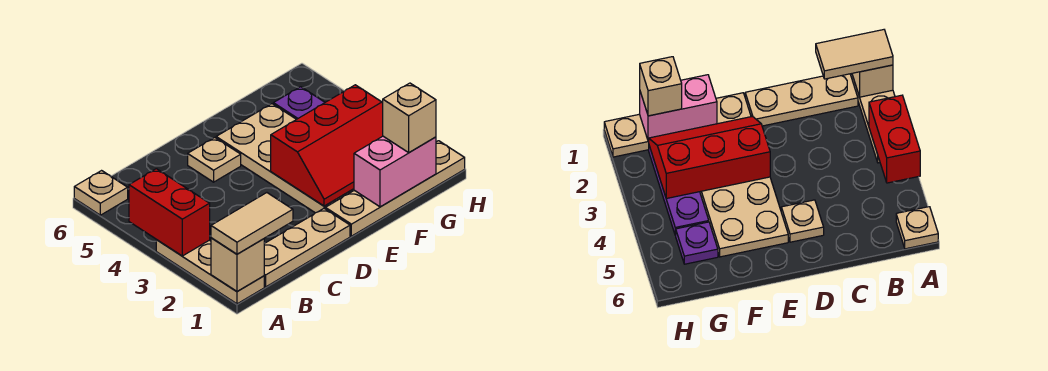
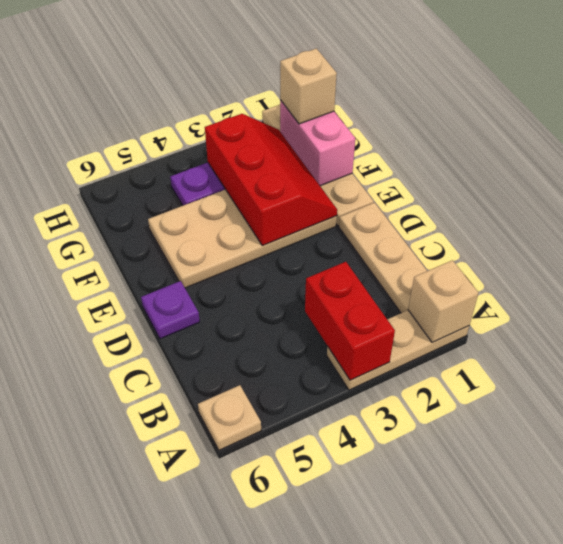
tan tile A1:B1 level 3 -> none
red brick A3:A4 level 2 -> red brick A3:B3 level 2
tan plate D5 level 1 -> none
purple plate G5 level 1 -> purple plate D6 level 1

